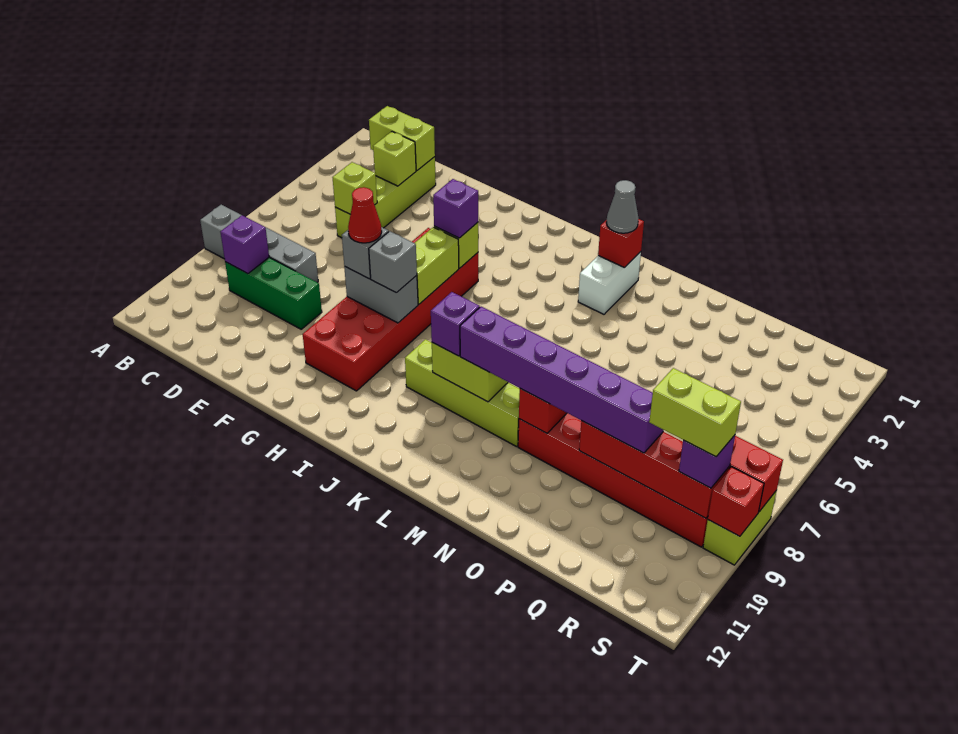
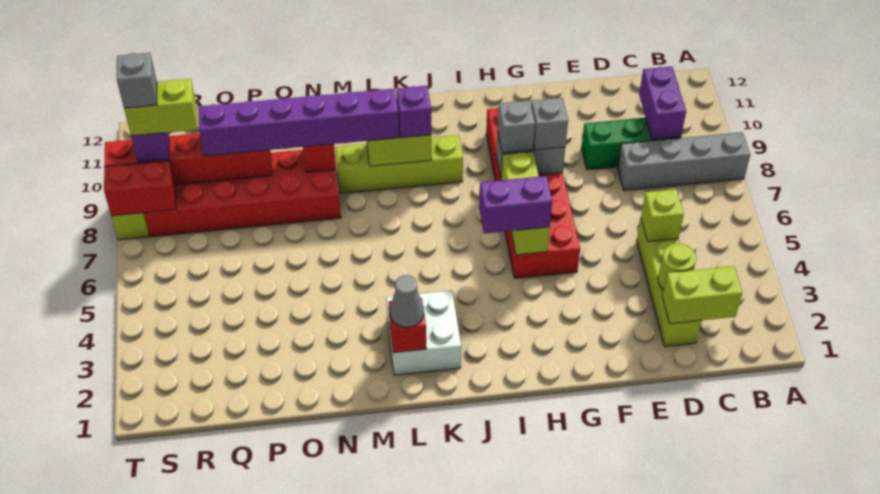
purple brick C9 level 2 -> purple brick C9:C10 level 2
lime brick D3 level 2 -> lime round brick D3 level 2
red cone G8 level 4 -> none
purple brick H5 level 3 -> purple brick H5:I5 level 3
white brick L2:L3 level 1 -> white brick K2:L3 level 1
none -> grey brick S9 level 5

